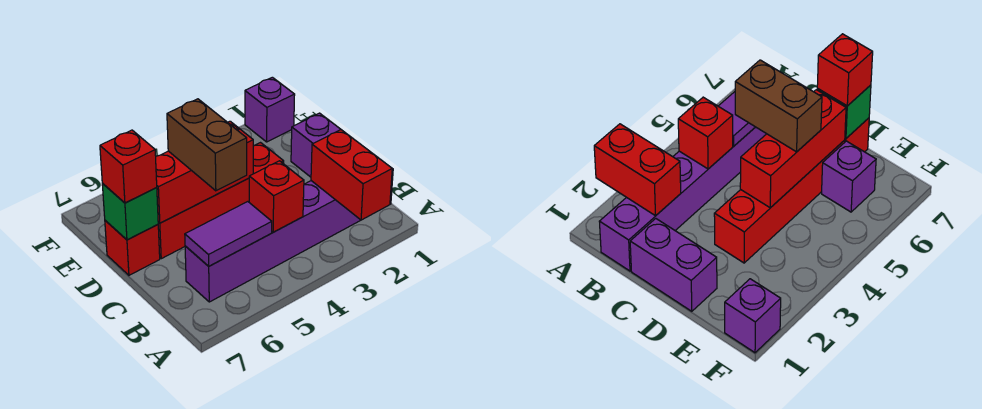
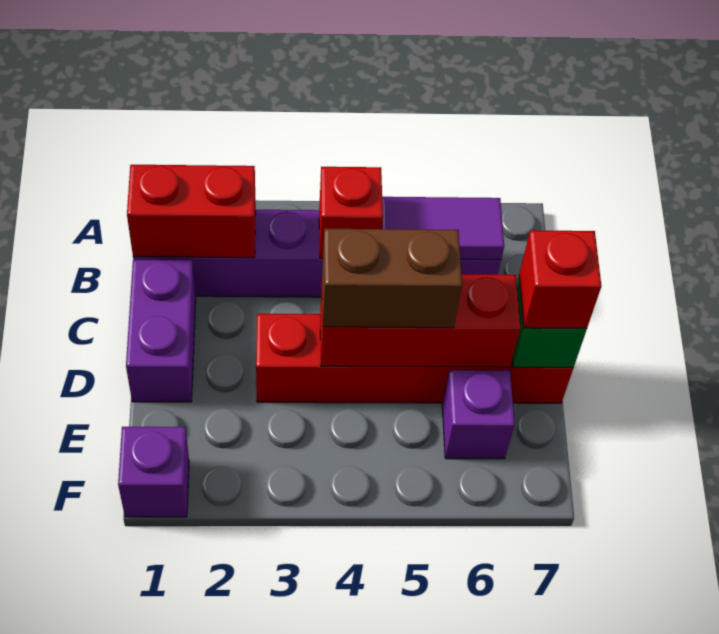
red brick A2:B2 level 2 -> red brick B1:B2 level 2
brown brick C5:D5 level 3 -> brown brick D4:D5 level 3

